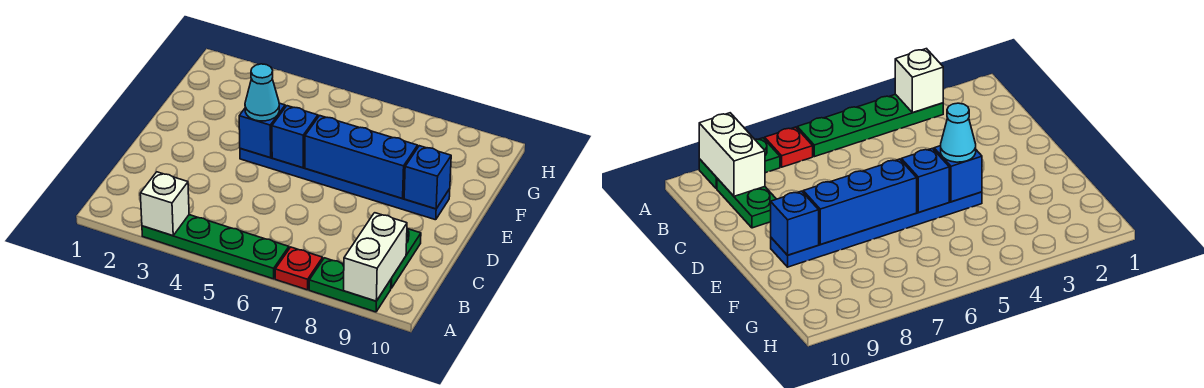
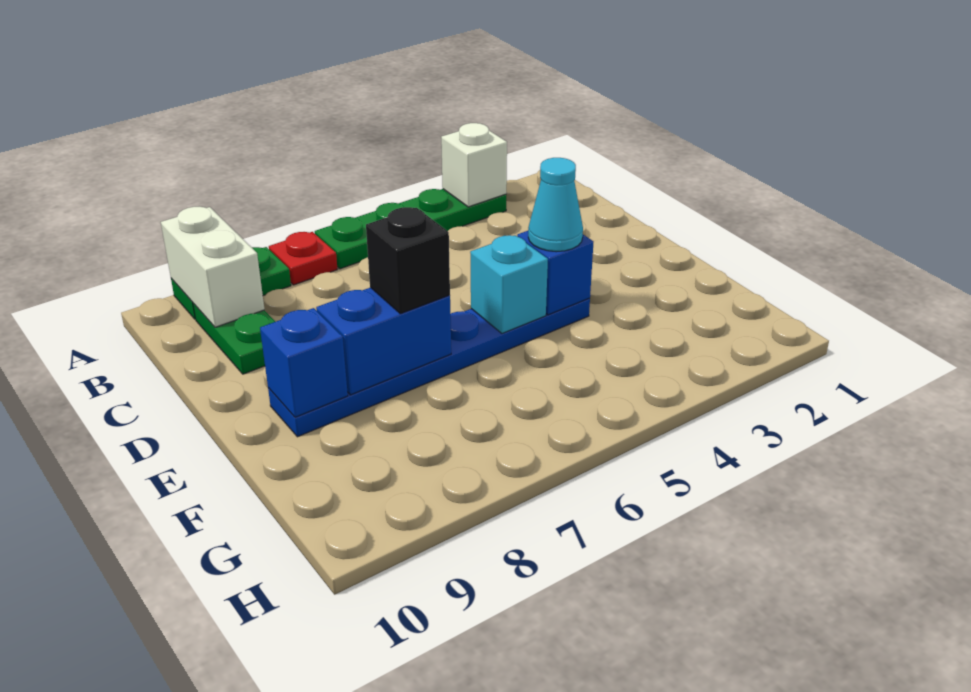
blue brick E5 level 2 -> cyan brick E5 level 2
blue brick E6:E8 level 2 -> blue brick E7:E8 level 2
none -> black brick E7 level 3

